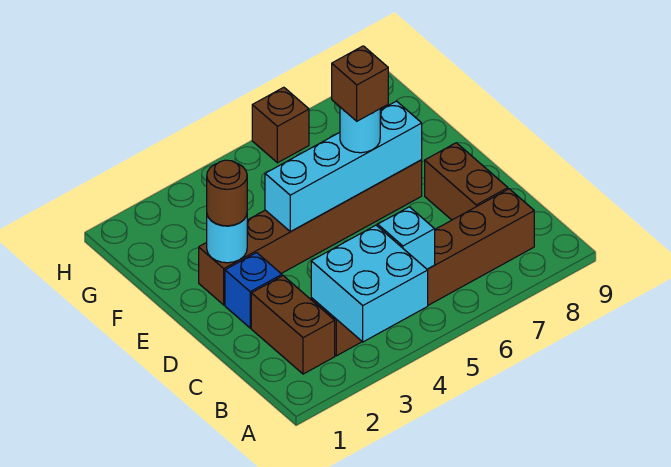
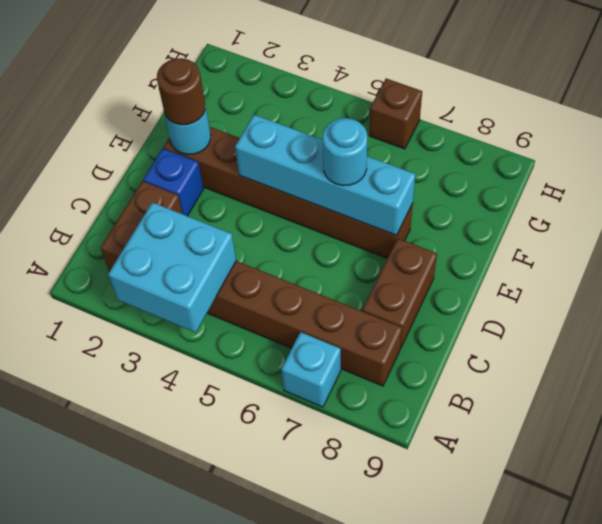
cyan brick B5 level 2 -> cyan brick A7 level 1
brown brick E6 level 4 -> none

